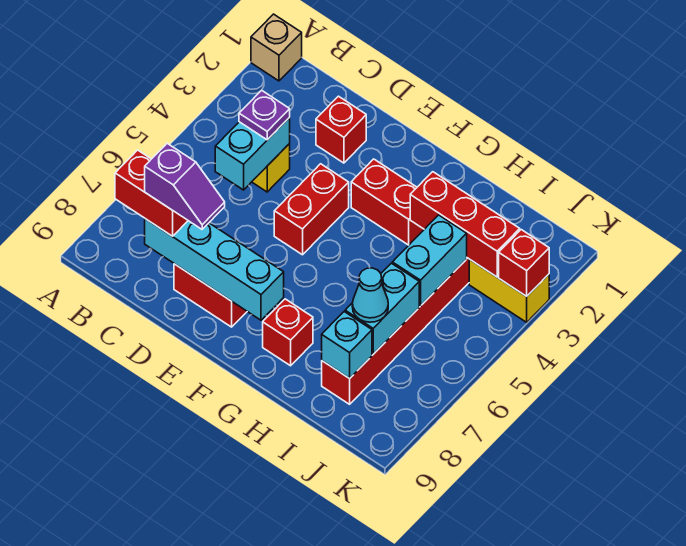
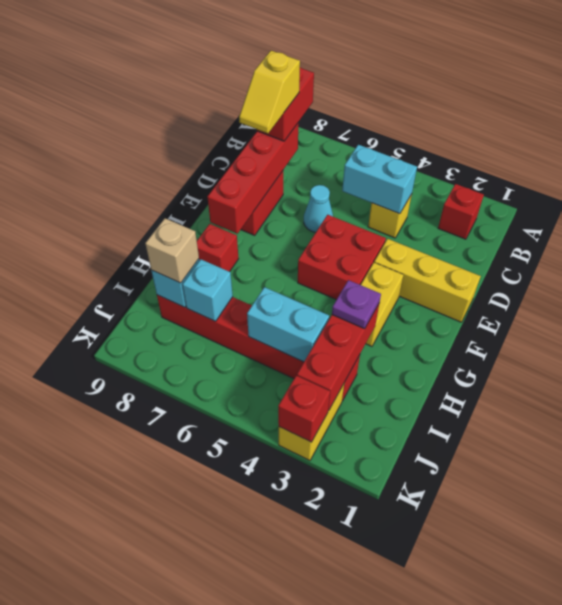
tan brick A1 level 1 -> tan brick I8 level 3
purple plate C4 level 3 -> purple plate H3 level 3
cyan brick C8:F8 level 2 -> red brick C8:F8 level 2
purple slope C8:D8 level 4 top C -> yellow slope C8:D8 level 4 top C
red brick D2 level 1 -> red brick B2 level 1
none -> yellow brick E1:E3 level 1
red brick E4:E5 level 1 -> red brick E4:F5 level 1
red brick F3:G3 level 1 -> yellow brick F3:G3 level 1
cyan brick I6:I7 level 2 -> cyan brick I7 level 2
cyan cone I7 level 3 -> cyan cone D6 level 1

